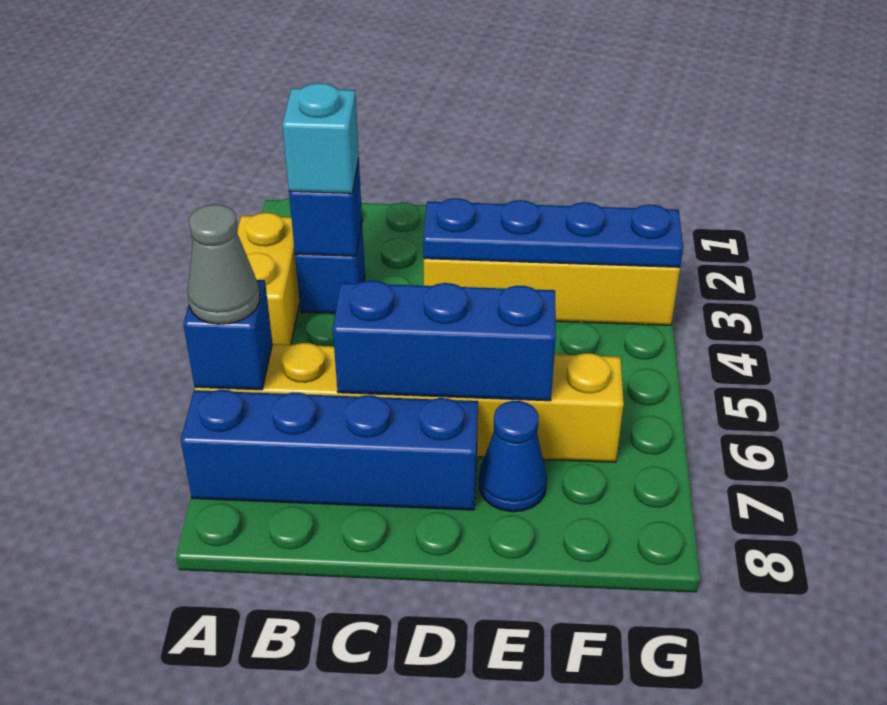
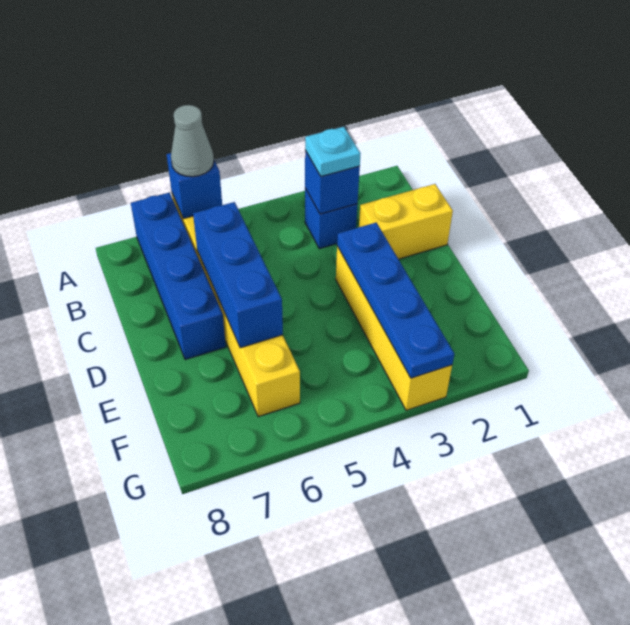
yellow brick A3:A4 level 1 -> yellow brick C1:C2 level 1
cyan brick B3 level 3 -> cyan plate B3 level 3
blue cone E7 level 1 -> none

